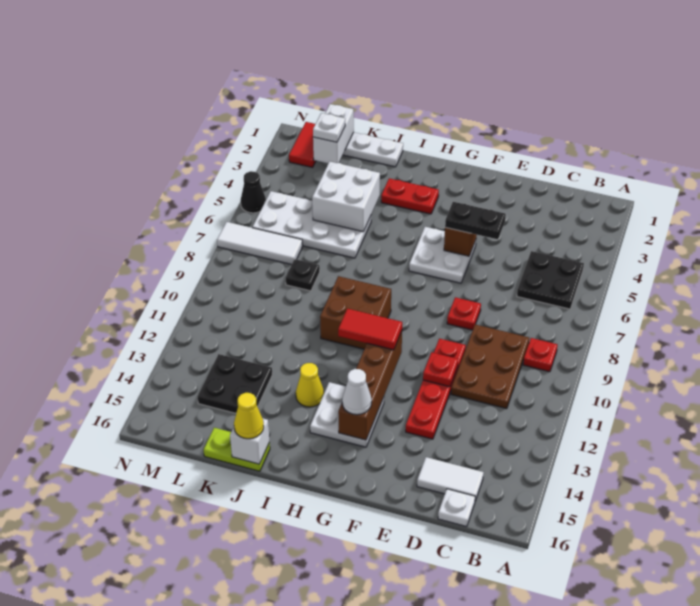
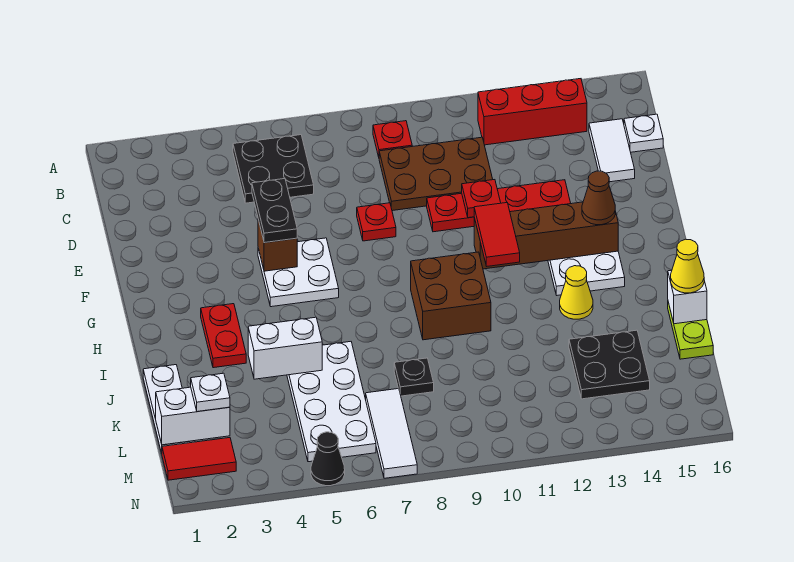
none -> red brick B12:B14 level 1
white cone G14 level 3 -> brown cone G14 level 3
white brick J4:K5 level 2 -> white brick J4:J5 level 2

